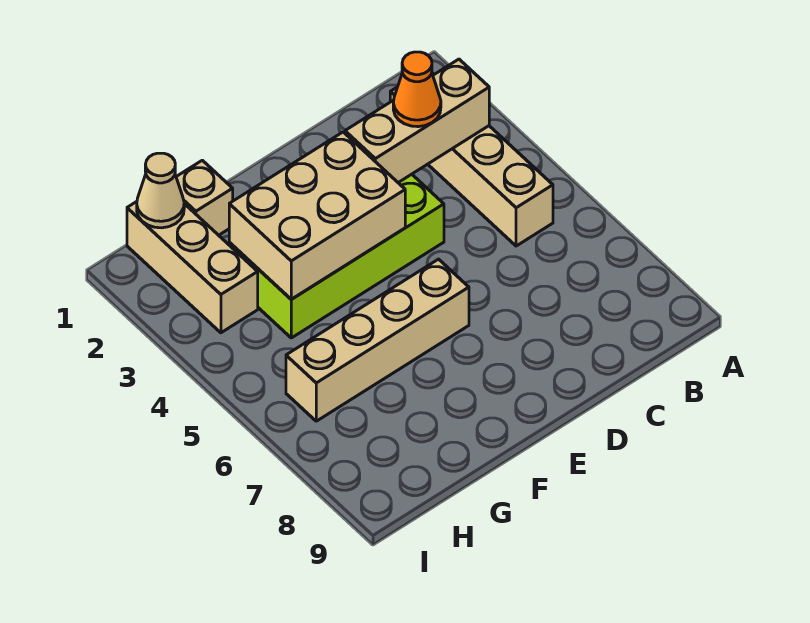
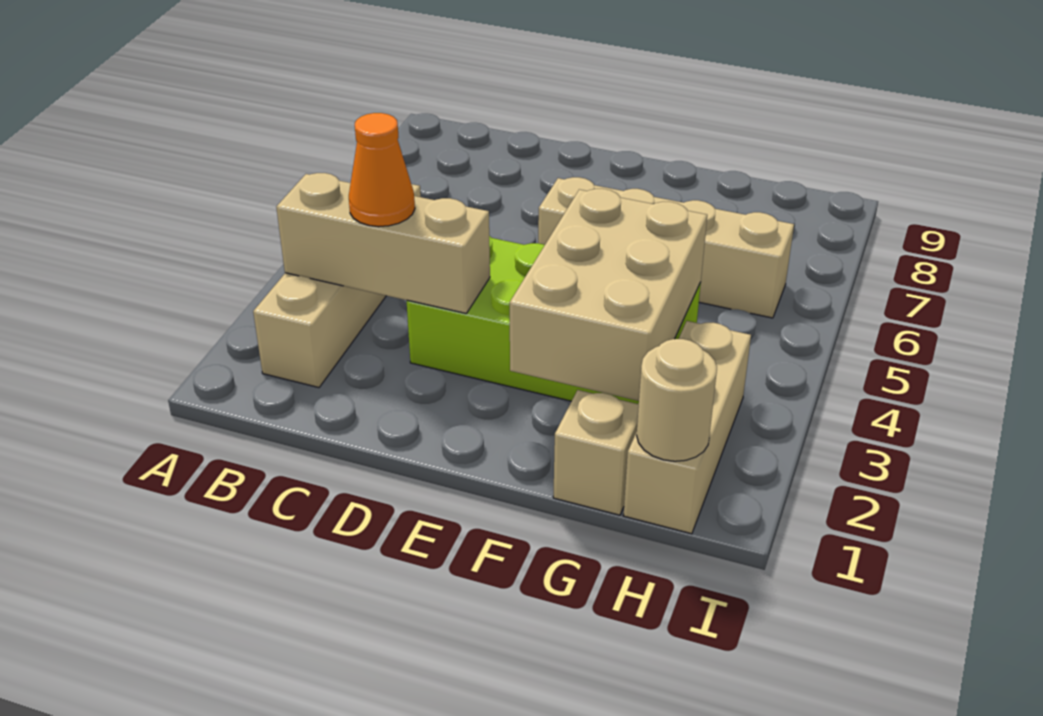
tan brick E3:G4 level 2 -> tan brick F2:G4 level 2
tan cone H1 level 2 -> tan round brick H1 level 2

